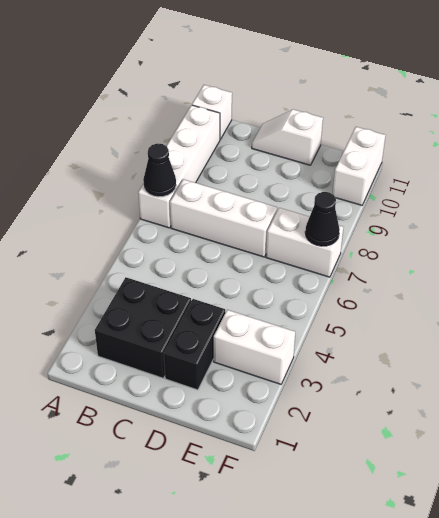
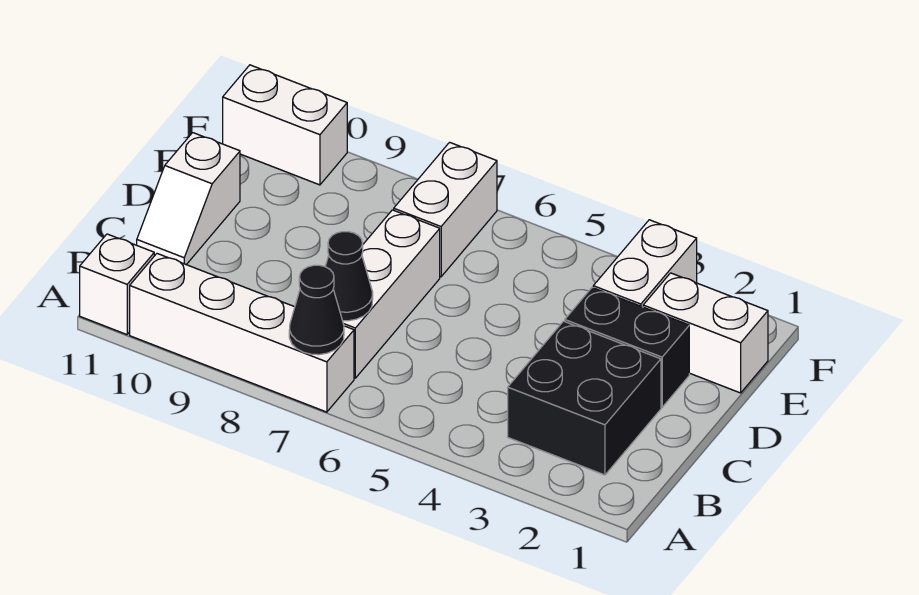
none -> white brick E1:E2 level 1
black cone F7 level 2 -> black cone B7 level 2

